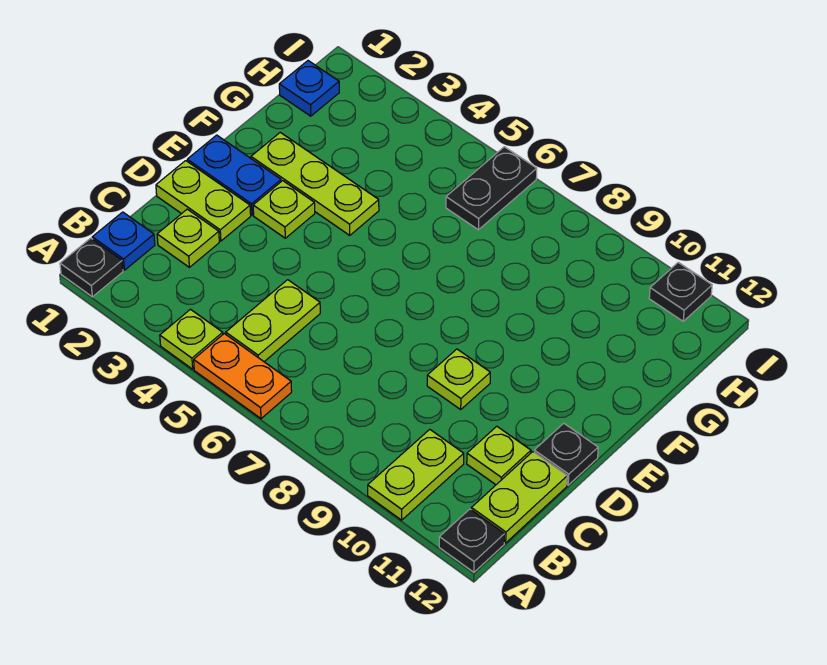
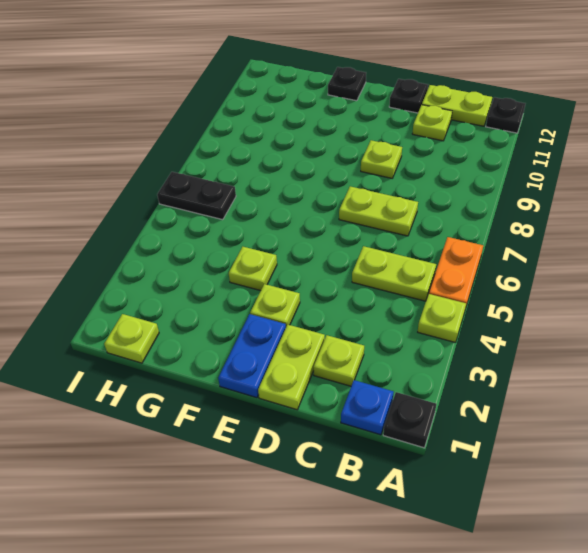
lime plate A10:B10 level 1 -> lime plate C7:D7 level 1
lime plate F2:F4 level 1 -> lime plate F4 level 1
blue plate H1 level 1 -> lime plate H1 level 1
black plate I11 level 1 -> black plate F12 level 1

